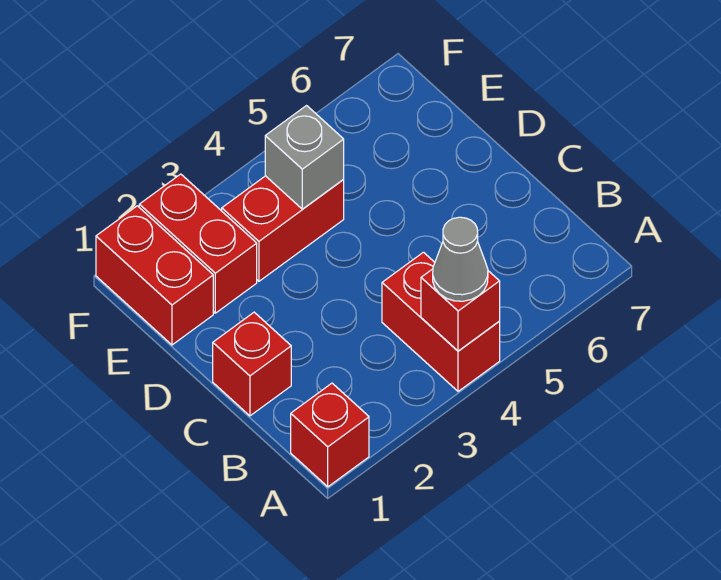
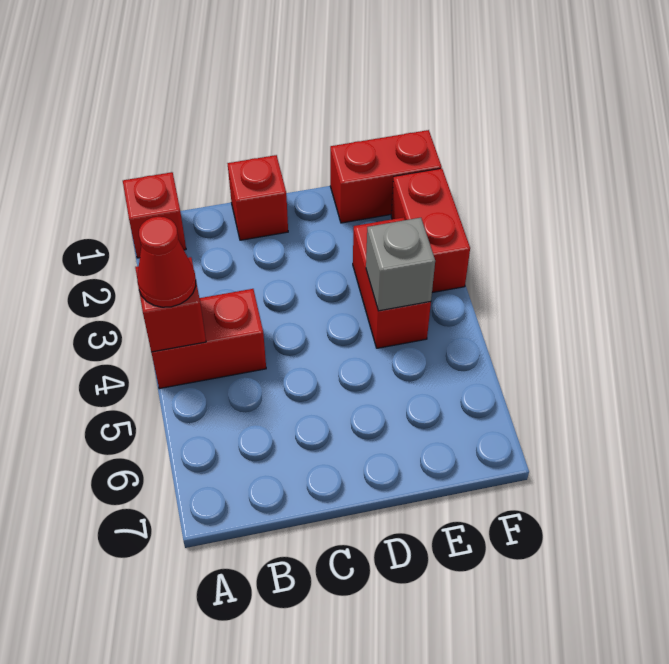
grey cone A4 level 3 -> red cone A4 level 3
red brick E2:F2 level 1 -> red brick F2:F3 level 1

